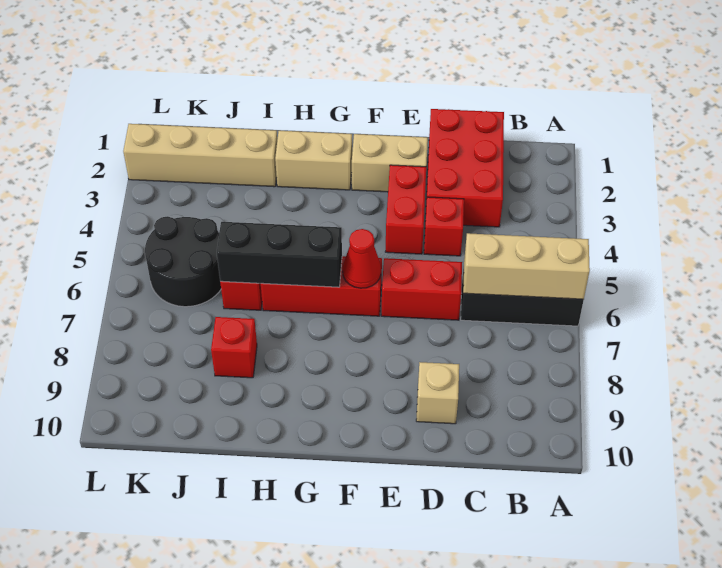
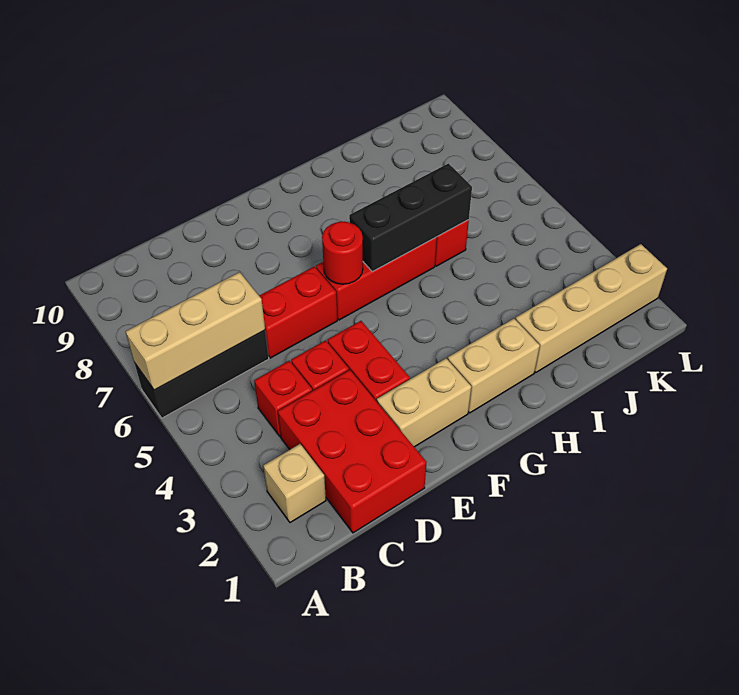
tan brick D9 level 1 -> tan brick B2 level 1
red cone F6 level 2 -> red round brick F6 level 2
red brick I8 level 1 -> red brick C4 level 1
black round brick J5:K6 level 1 -> none

